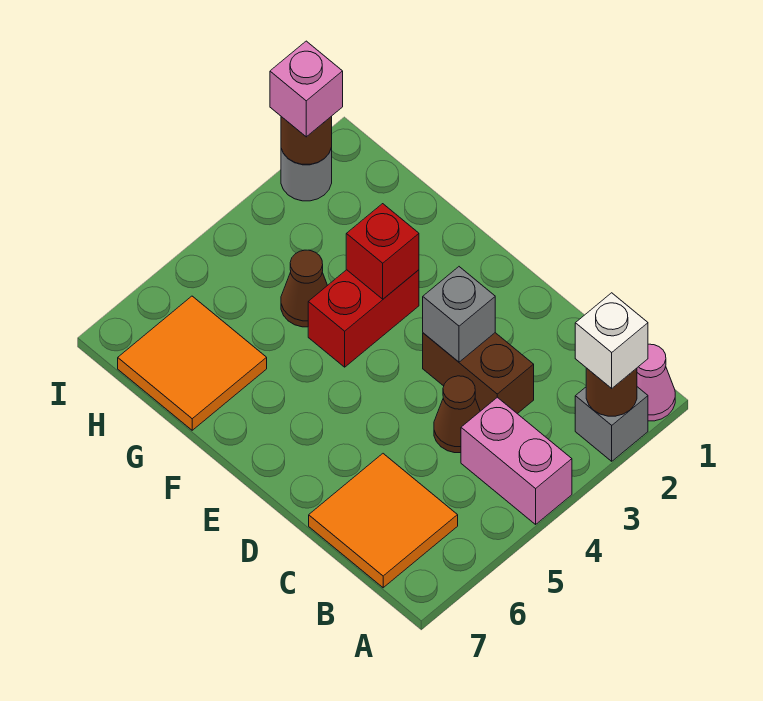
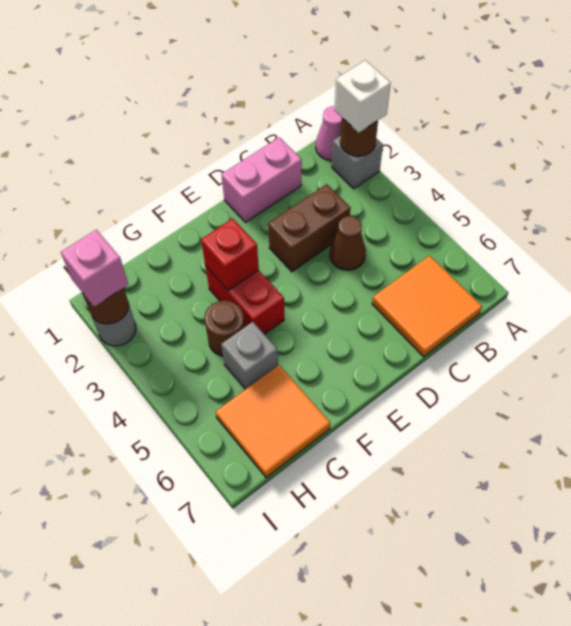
pink brick A4:B4 level 1 -> pink brick C1:D1 level 1
grey brick D3 level 2 -> grey brick G5 level 1
brown cone G4 level 1 -> brown round brick G4 level 1

